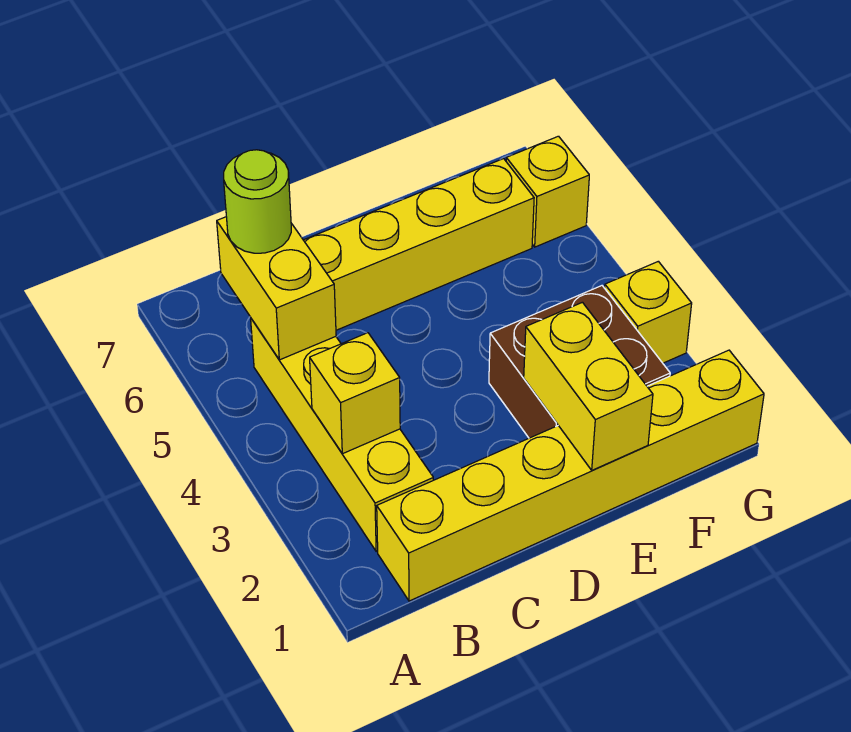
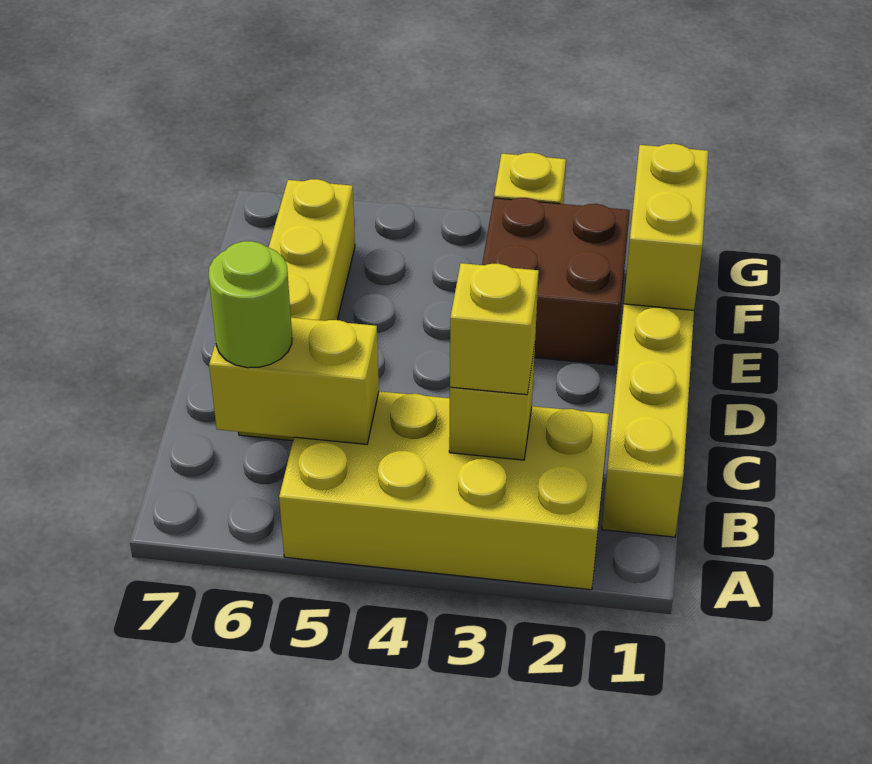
yellow brick B2:B5 level 1 -> yellow brick A2:B5 level 1
yellow brick E1:E2 level 2 -> yellow brick E1:F1 level 2
yellow brick G6 level 1 -> yellow brick B3 level 3

